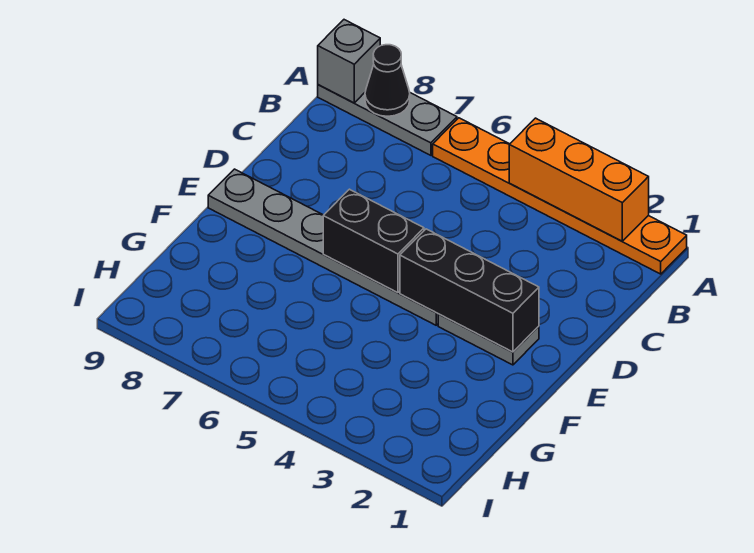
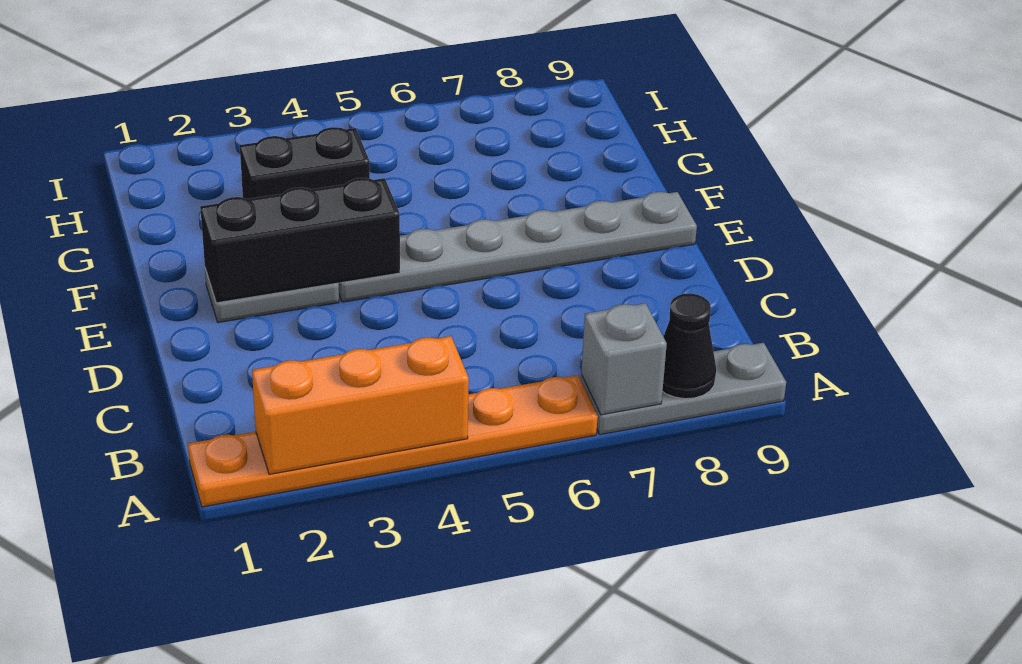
grey brick A9 level 2 -> grey brick A7 level 2
black brick E5:E6 level 2 -> black brick G3:G4 level 1

